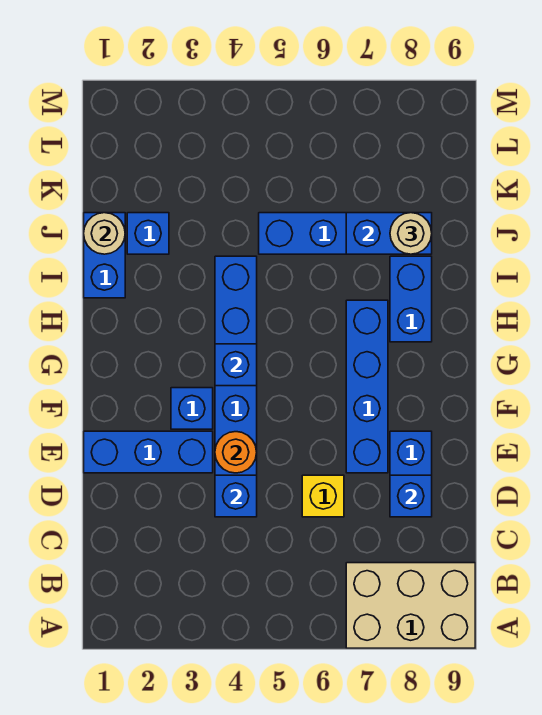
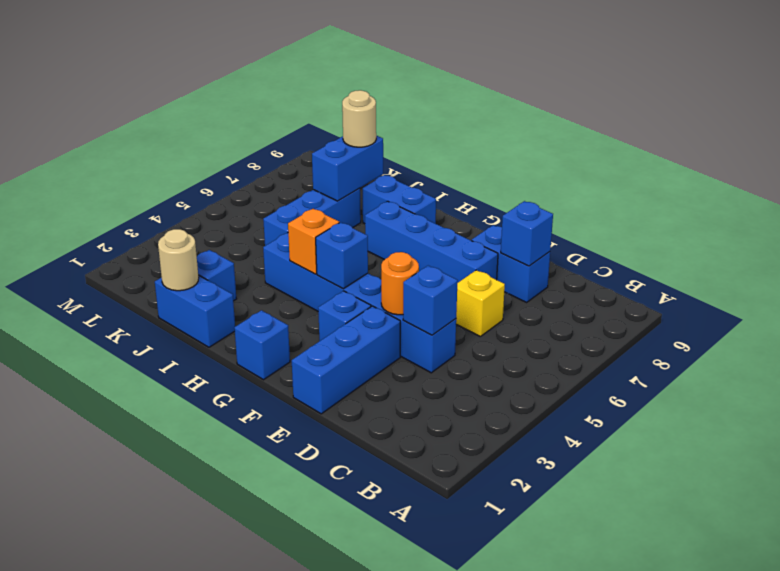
tan brick A7:B9 level 1 -> none
none -> blue brick G1 level 1
none -> orange brick H4 level 2

